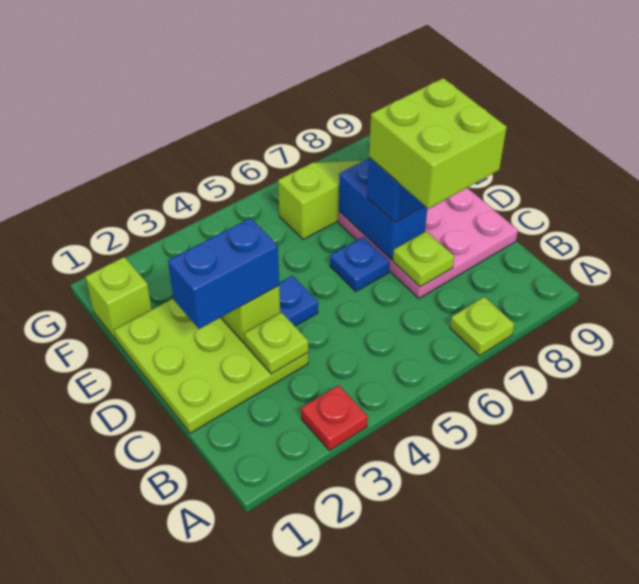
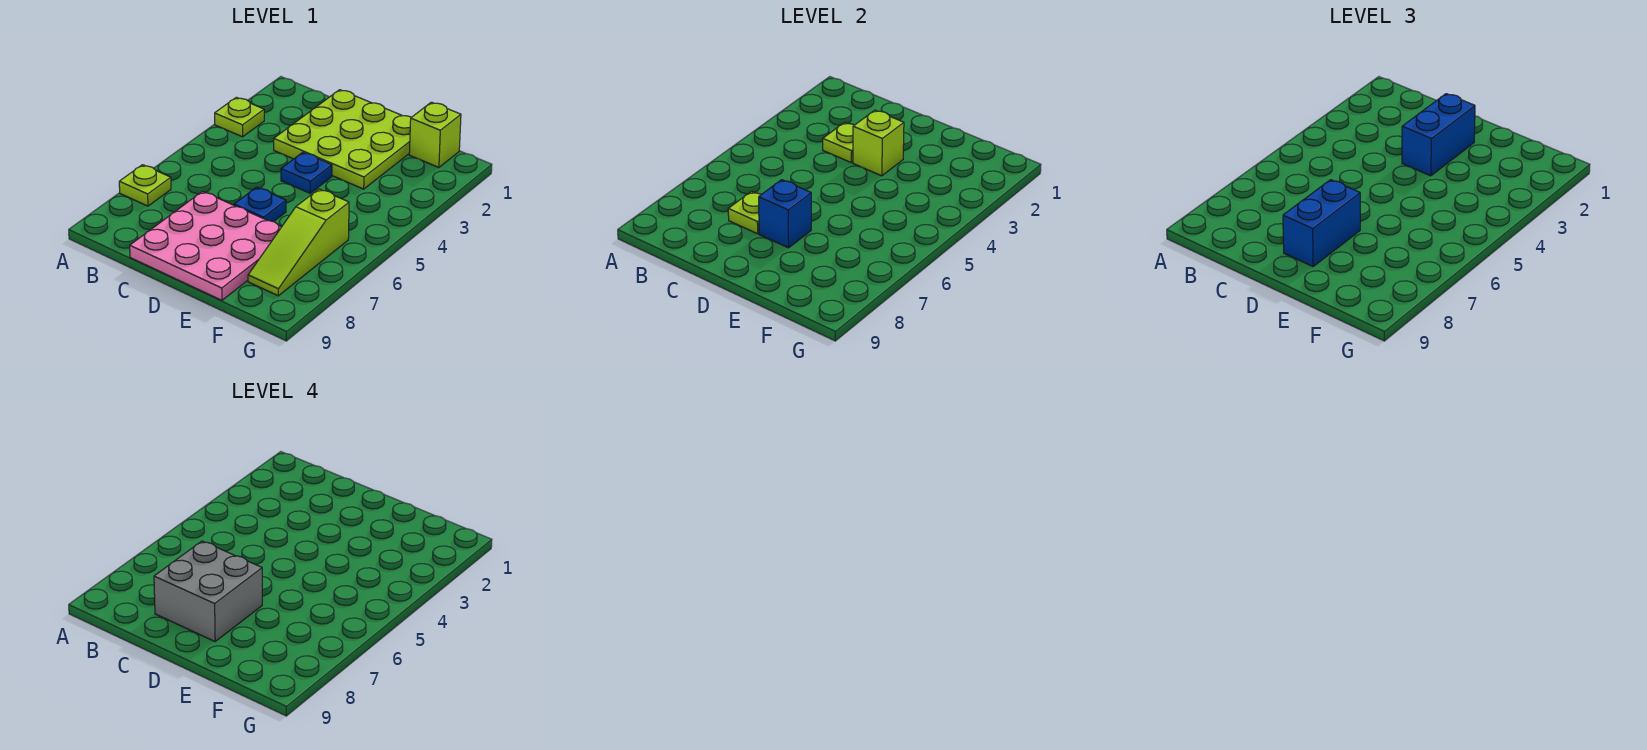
red plate A3 level 1 -> lime plate A3 level 1
lime brick C7:D8 level 4 -> grey brick C7:D8 level 4
blue brick D7:E7 level 2 -> blue brick D7 level 2

